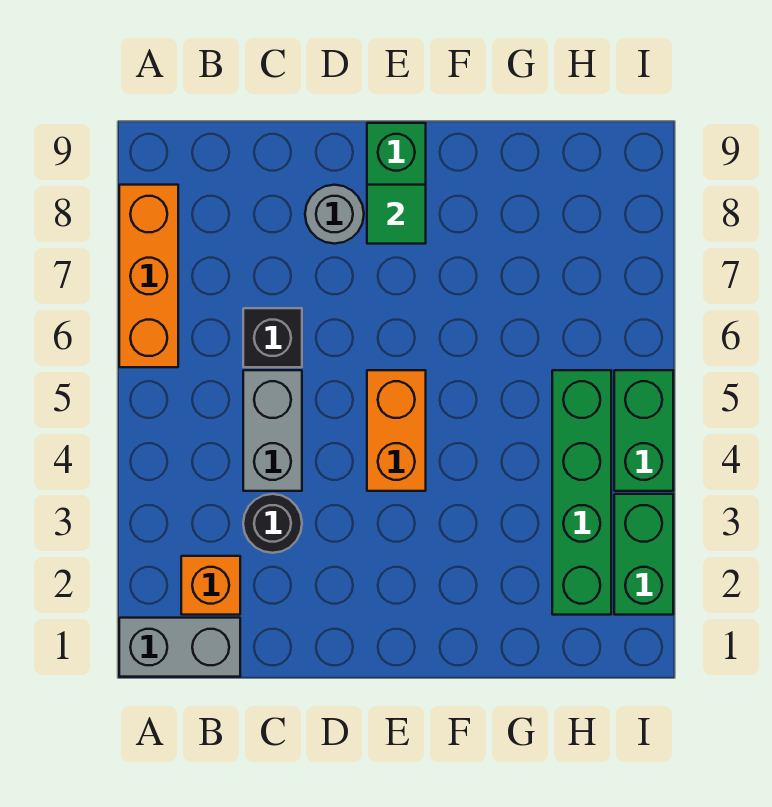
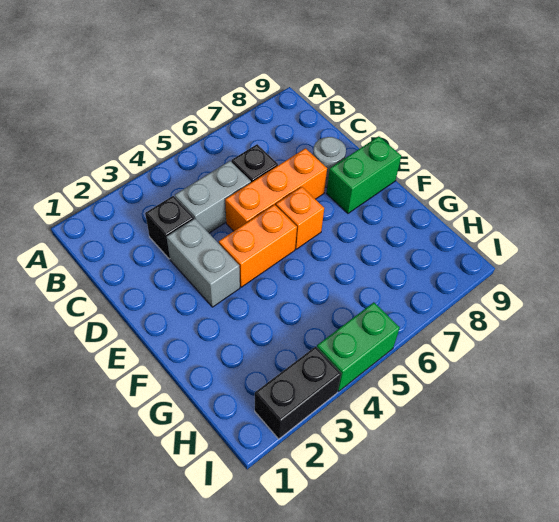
grey brick A1:B1 level 1 -> grey brick D3:E3 level 1
orange brick A6:A8 level 1 -> orange brick D5:D7 level 1
orange brick B2 level 1 -> orange brick E6 level 1
black round brick C3 level 1 -> black brick C3 level 1
green tile E8 level 2 -> none
green brick H2:H5 level 1 -> none
green brick I2:I3 level 1 -> black brick I2:I3 level 1

